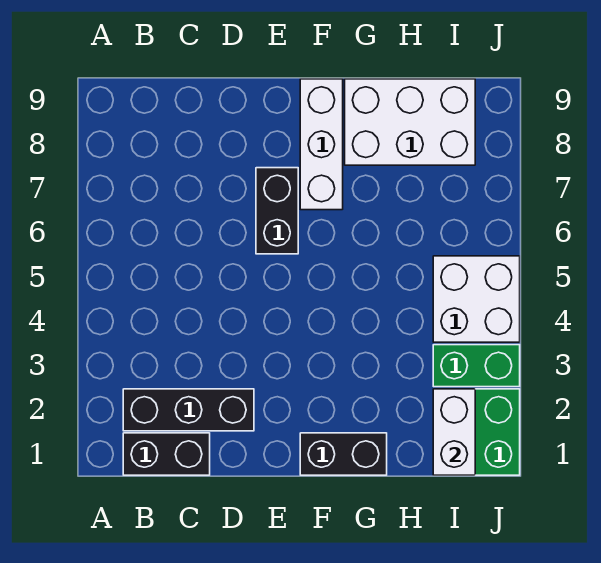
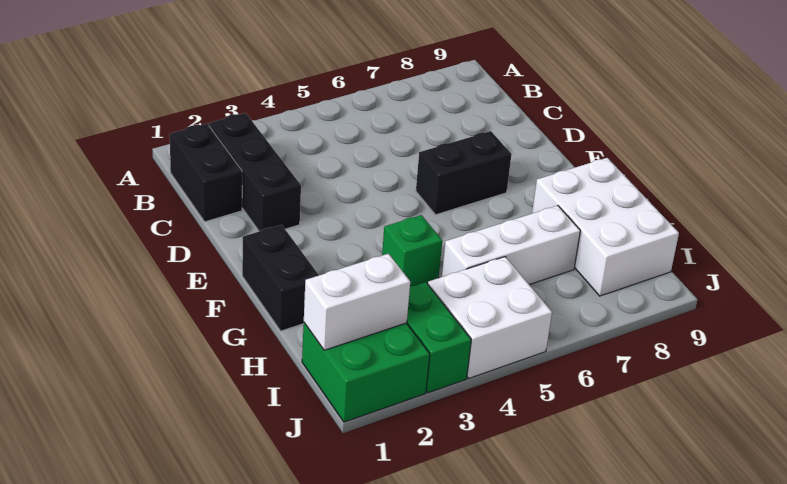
white brick F7:F9 level 1 -> white brick H5:H7 level 1
none -> green brick G4 level 1

